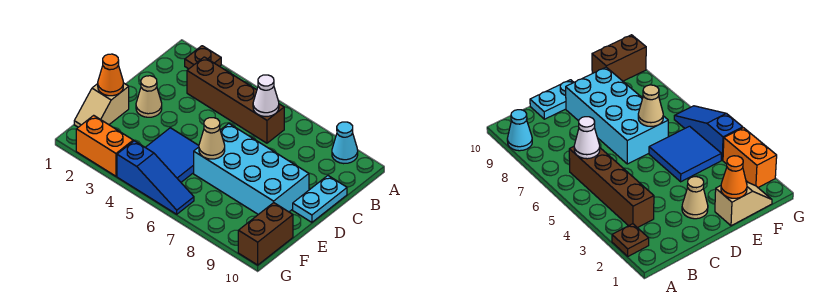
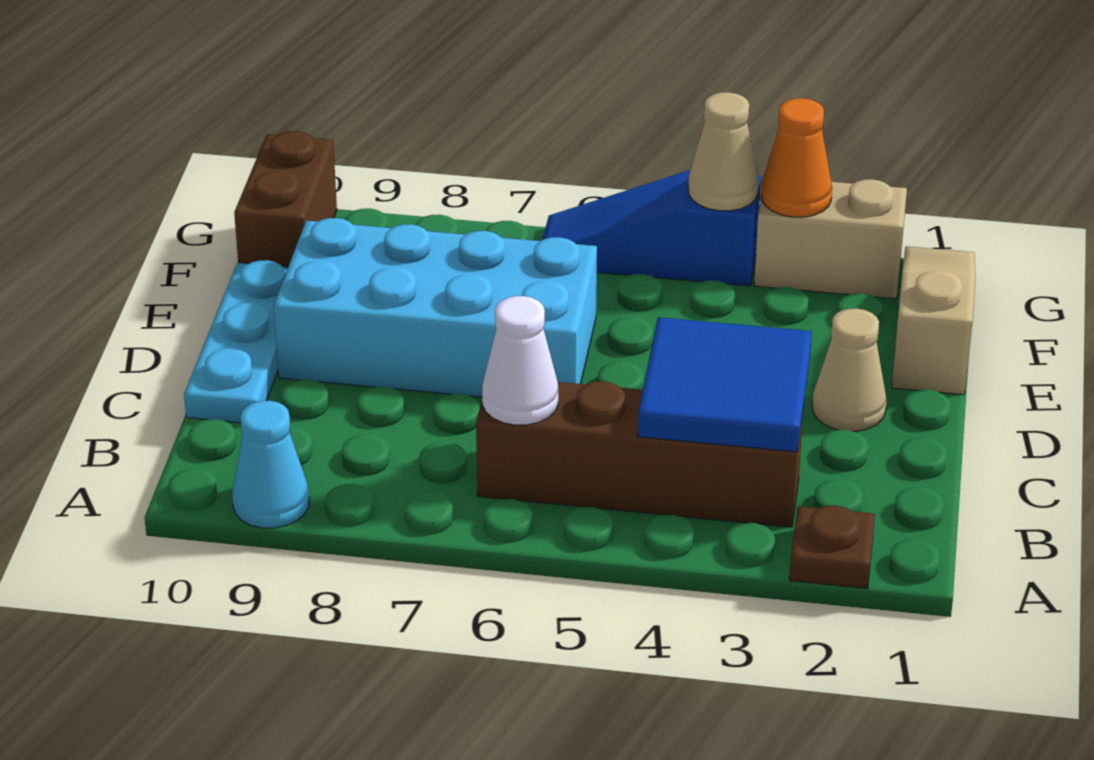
cyan plate C10:D10 level 1 -> cyan plate C10:E10 level 1
tan slope E1:F1 level 1 top E -> tan slope E1:G1 level 1 top E
orange cone E1 level 2 -> orange cone G3 level 2
blue tile E4:F5 level 1 -> blue tile B3:C4 level 2
tan cone E6 level 2 -> tan cone G4 level 2
orange brick G2:G3 level 1 -> tan brick G2:G3 level 1

